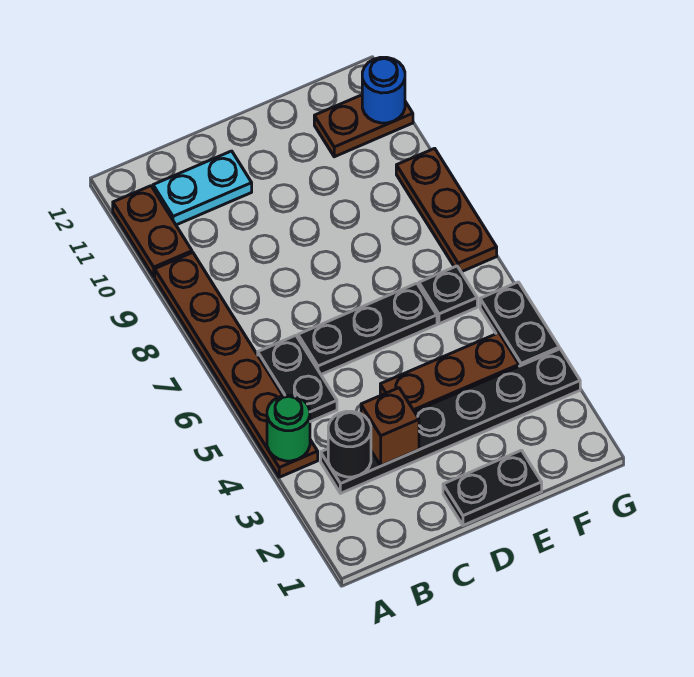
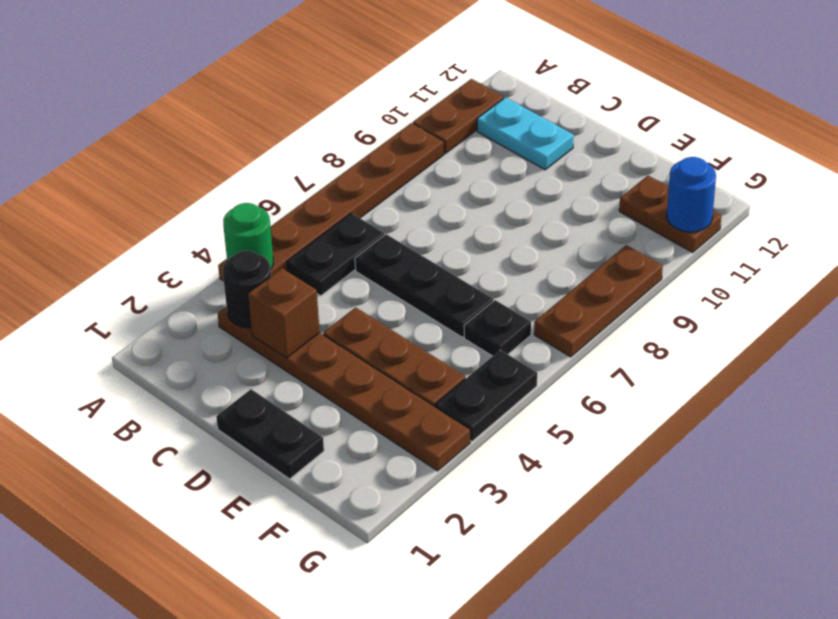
black plate B3:G3 level 1 -> brown plate B3:G3 level 1

